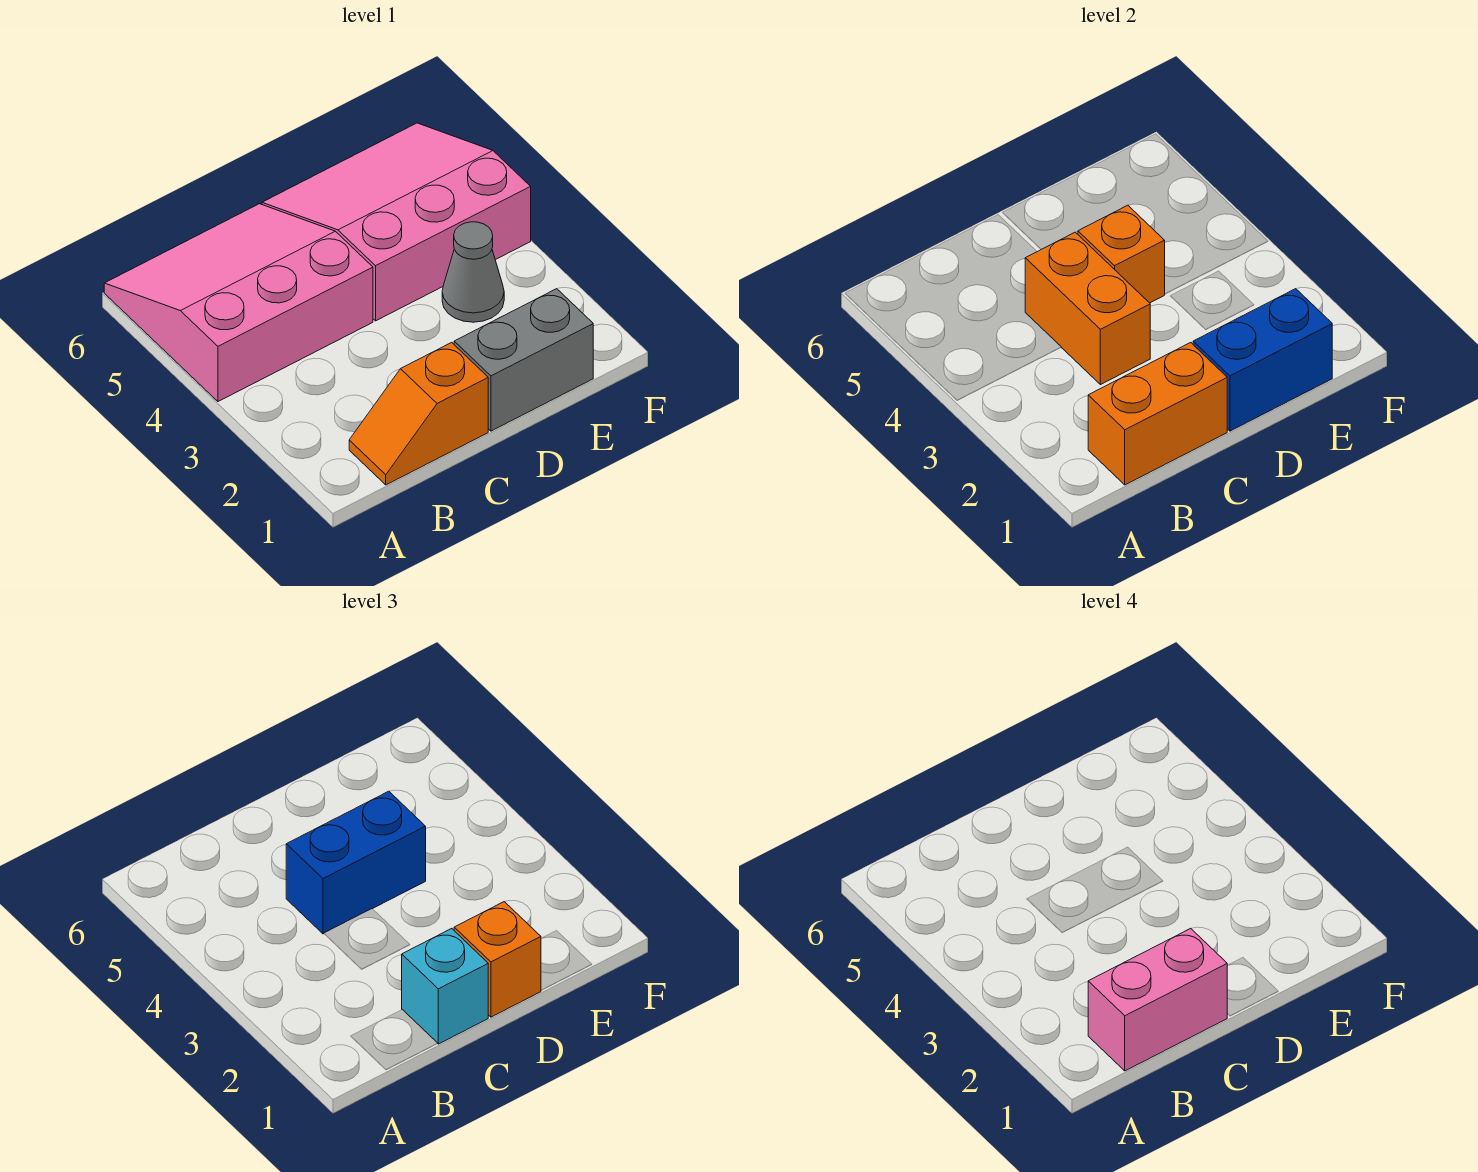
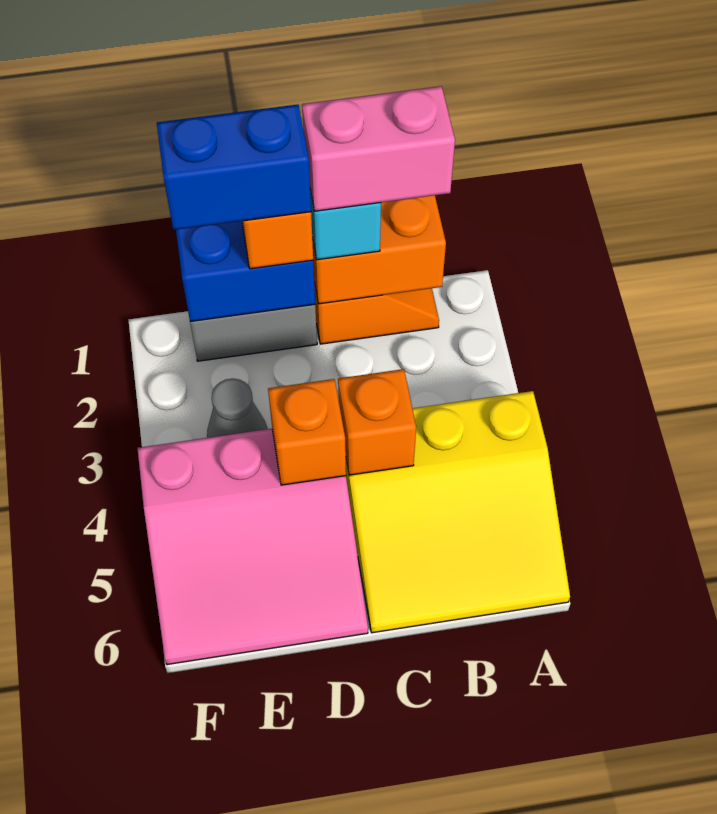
pink slope A4:C6 level 1 top 4 -> yellow slope A4:C6 level 1 top 4
orange brick C3:C4 level 2 -> orange brick C4 level 2
blue brick C4:D4 level 3 -> blue brick D1:E1 level 4

